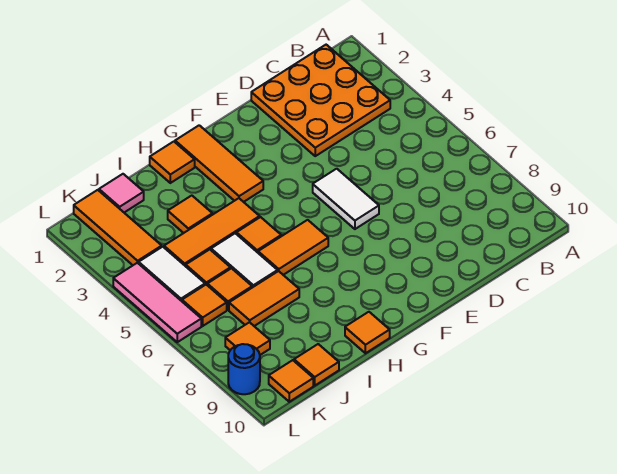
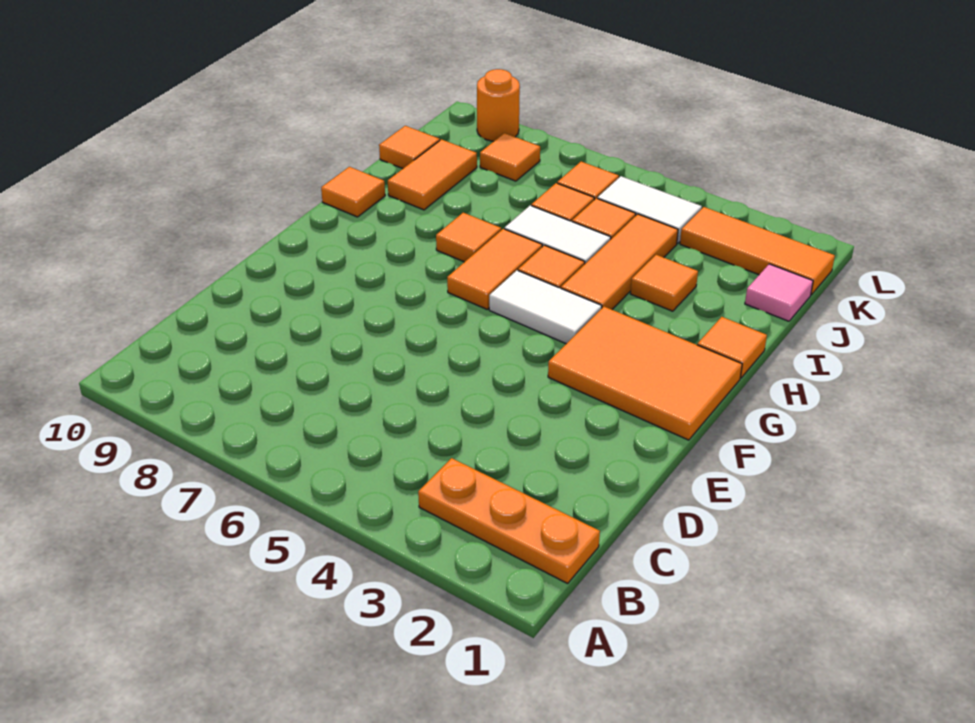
orange plate B1:D3 level 1 -> orange plate B1:B3 level 1
white tile E5:E6 level 1 -> white tile G4:G5 level 1
orange tile G1:G3 level 1 -> orange tile F1:G3 level 1
orange tile I7:J7 level 1 -> orange tile I9:J9 level 1
orange tile K10 level 1 -> orange tile H7 level 1
pink tile L4:L6 level 1 -> none
blue round brick L9 level 1 -> orange round brick L9 level 1

